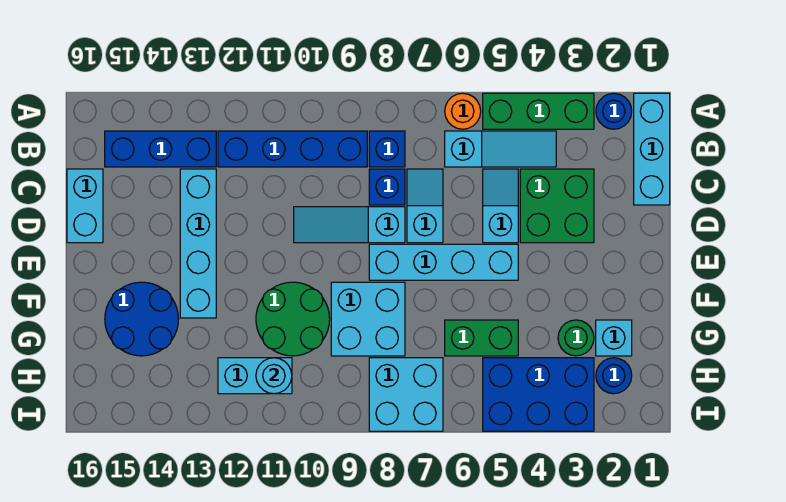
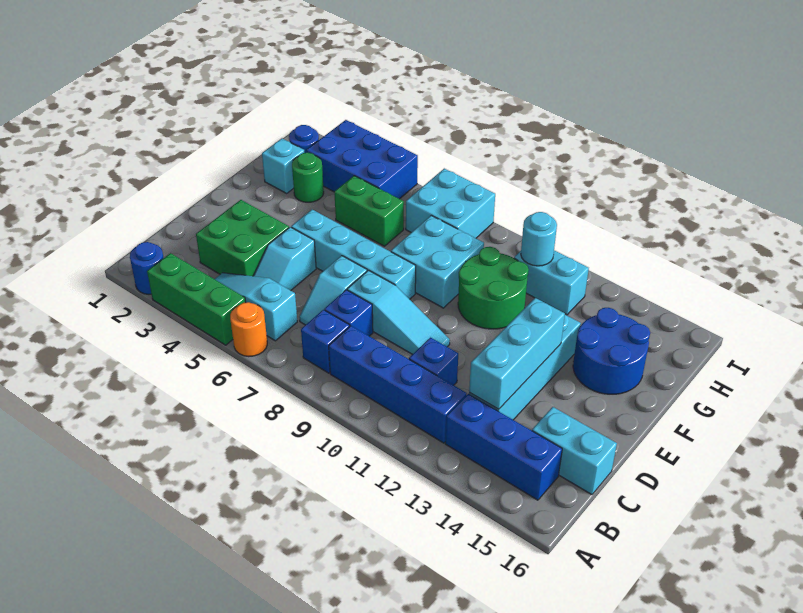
cyan brick A1:C1 level 1 -> cyan brick C13:E13 level 2
none -> blue brick C11 level 1
cyan brick C16:D16 level 1 -> cyan brick C15:C16 level 1

